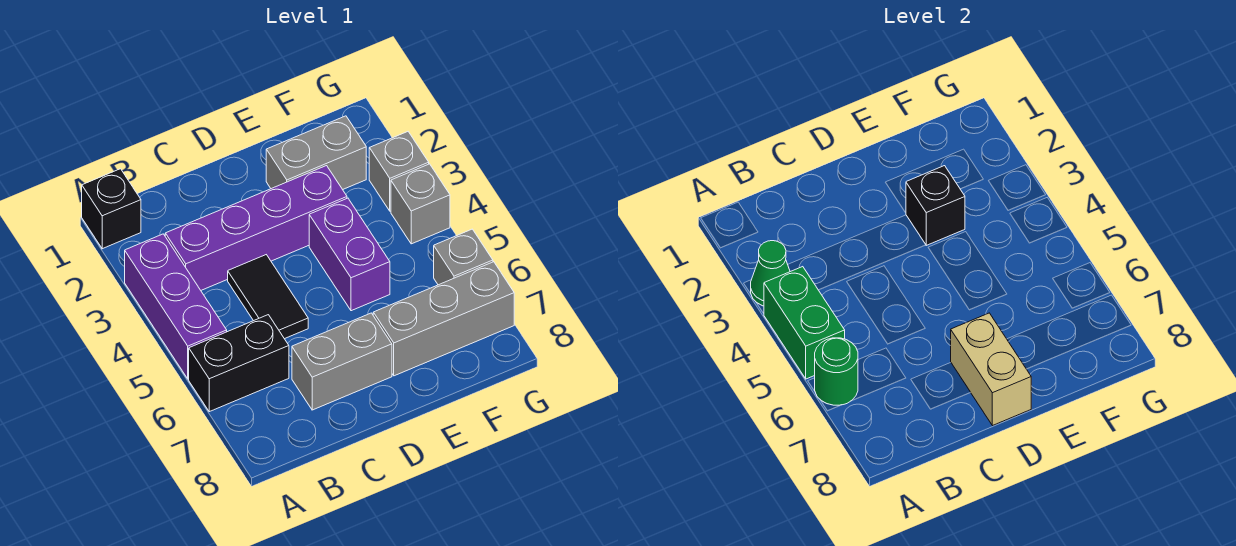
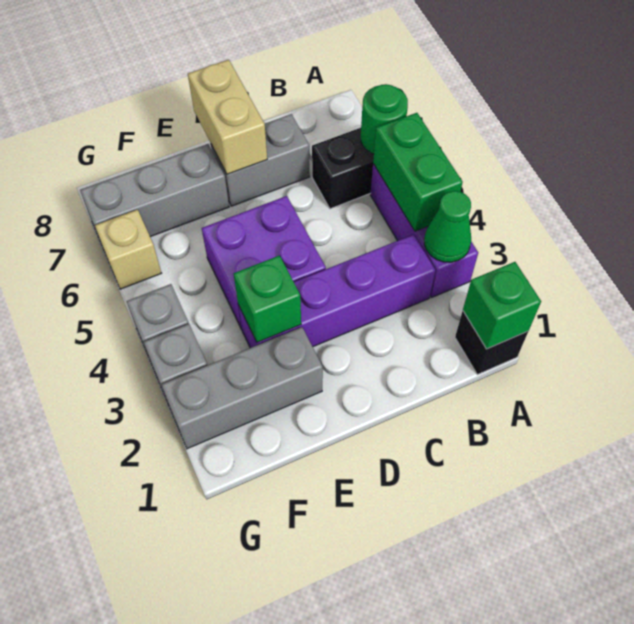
none -> green brick A1 level 2
black tile C4:C5 level 1 -> none
grey brick E2:F2 level 1 -> grey brick E2:G2 level 1
black brick E3 level 2 -> green brick E3 level 2
purple brick E4:E5 level 1 -> purple brick D4:E5 level 1
grey brick G6 level 1 -> tan brick G6 level 1

